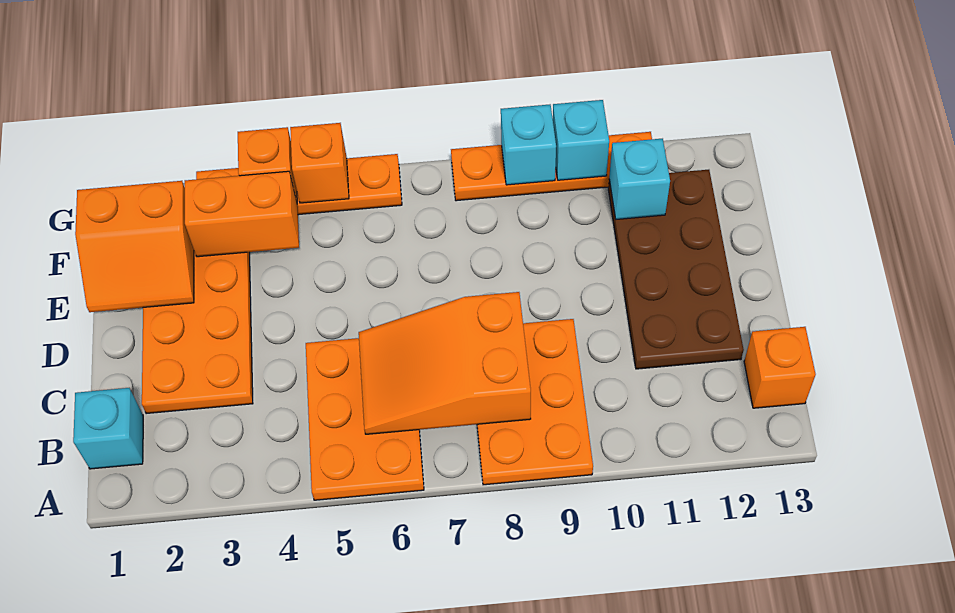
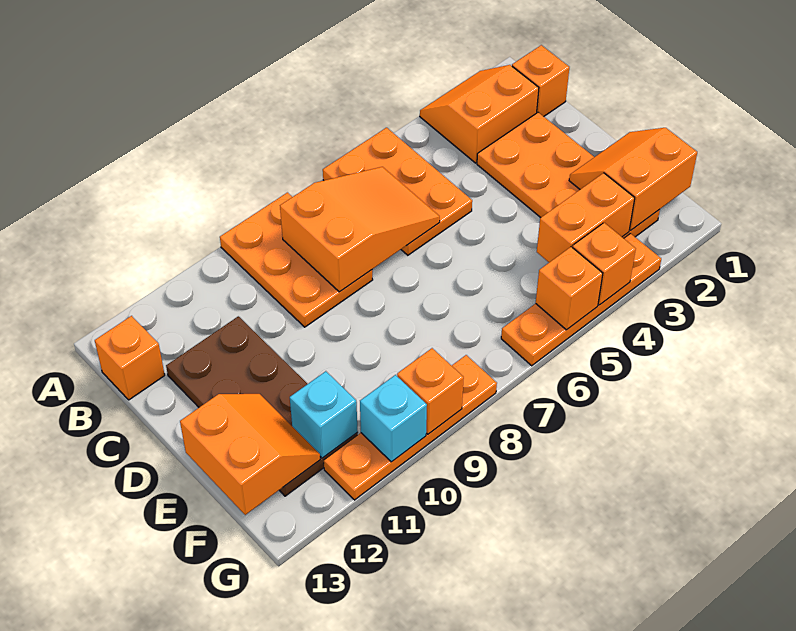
none -> orange slope A2:B3 level 1 top B
cyan brick B1 level 1 -> orange brick B1 level 1
none -> orange slope E12:F13 level 2 top 13
cyan brick G9 level 2 -> orange brick G9 level 2

